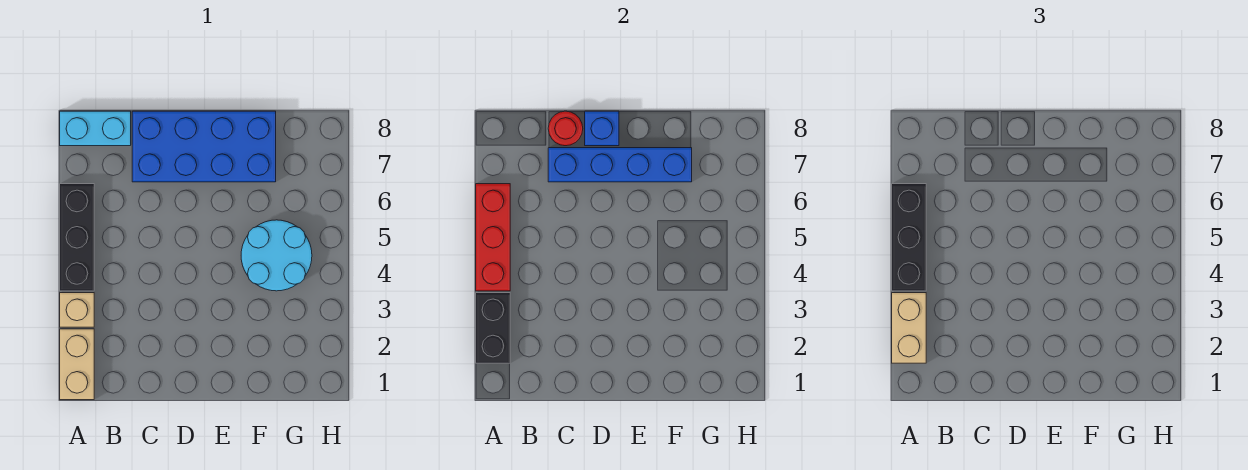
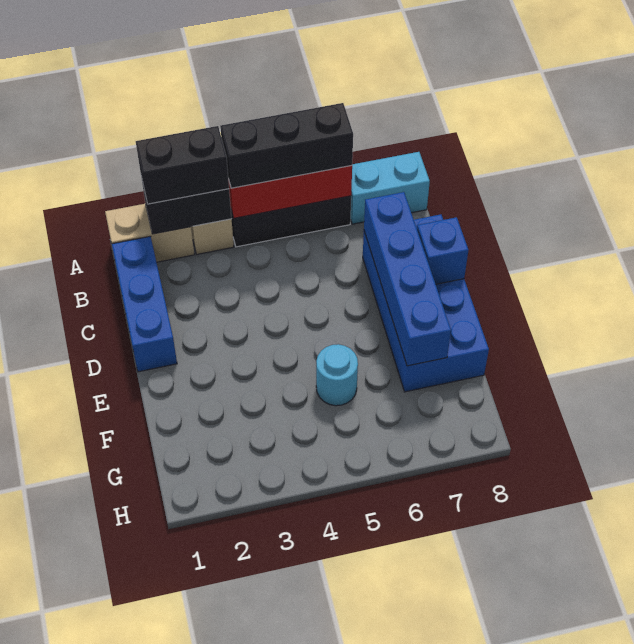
tan brick A2:A3 level 3 -> black brick A2:A3 level 3
cyan brick A8:B8 level 1 -> cyan brick A7:A8 level 1
none -> blue brick B1:D1 level 1
red round brick C8 level 2 -> none
cyan round brick F4:G5 level 1 -> cyan round brick F5 level 1

